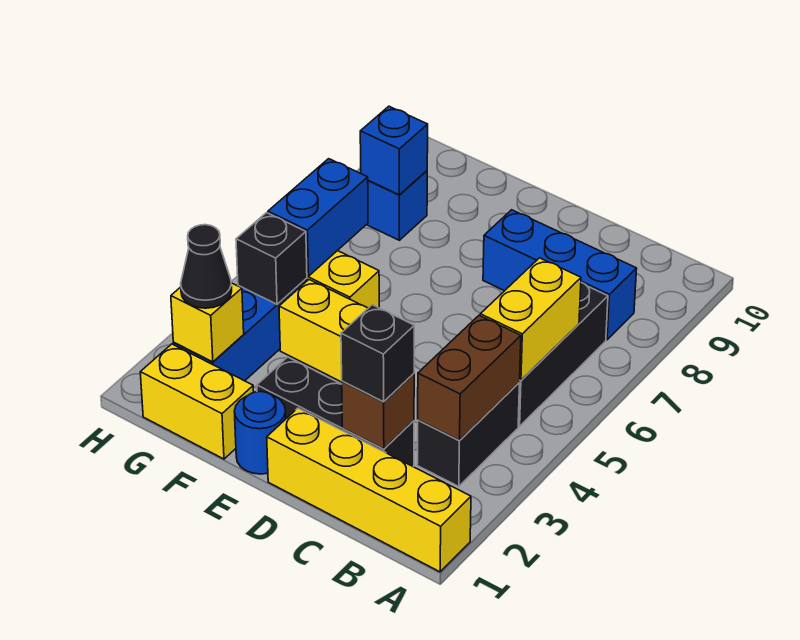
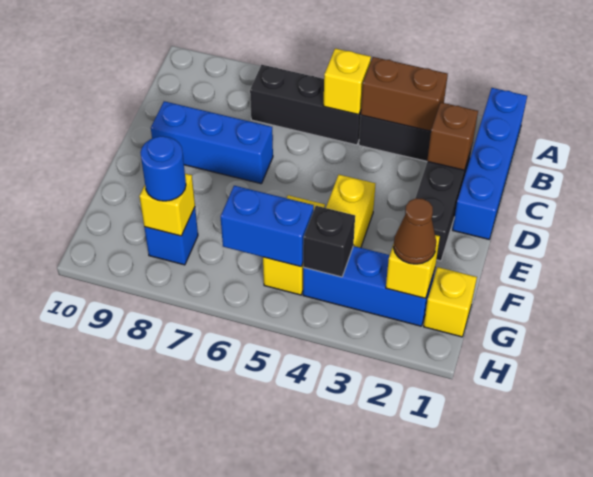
yellow brick A1:D1 level 1 -> blue brick A1:D1 level 1
yellow brick B5:B6 level 2 -> yellow brick B5 level 2
blue brick B8:D8 level 1 -> blue brick D7:D9 level 1
black brick C2 level 3 -> none
blue round brick E1 level 1 -> blue round brick G8 level 3
yellow brick F1:G1 level 1 -> yellow brick G1 level 1
black cone G2 level 3 -> brown cone G2 level 3
blue brick G8 level 2 -> yellow brick G8 level 2

